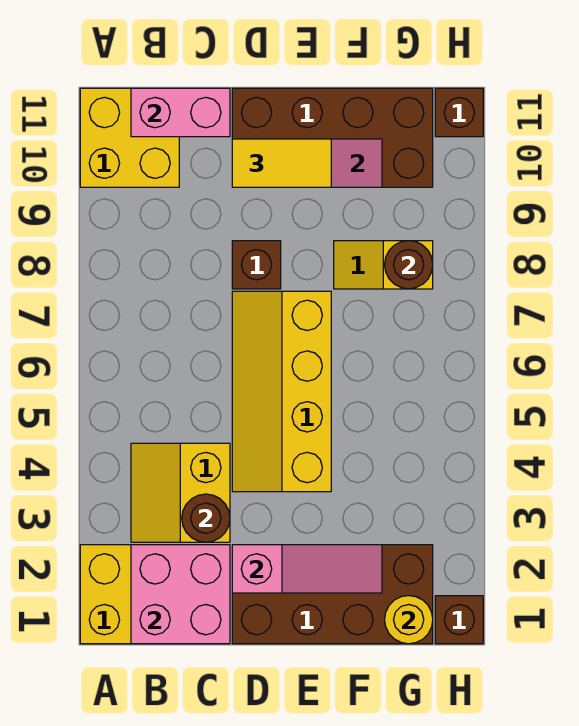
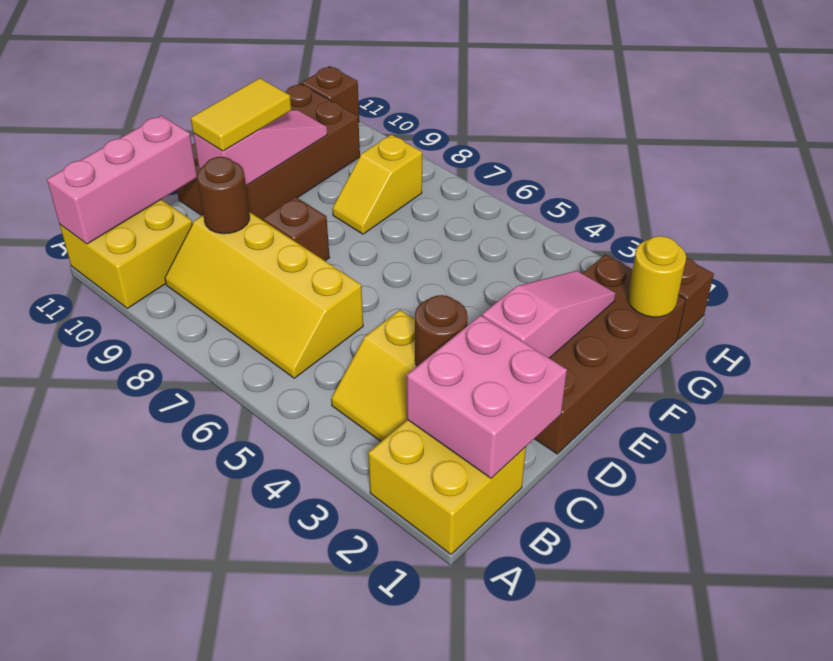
pink brick B11:C11 level 2 -> pink brick A11:C11 level 2
yellow slope D4:E7 level 1 top E -> yellow slope B6:C9 level 1 top C
brown round brick G8 level 2 -> brown round brick C9 level 2

